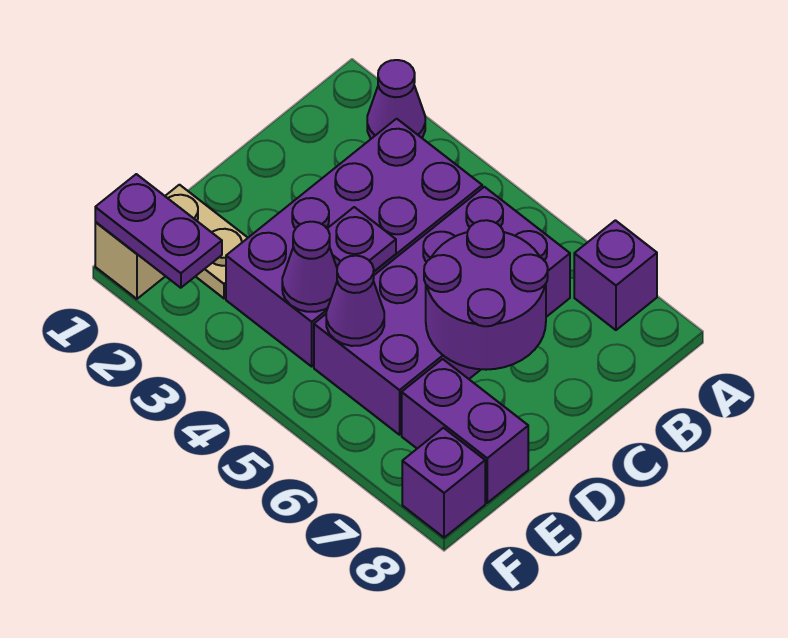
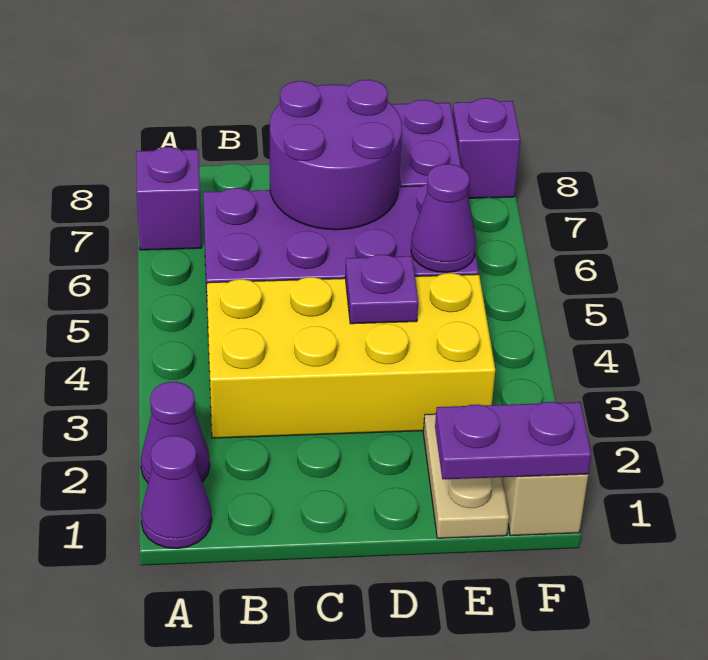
purple brick B3:E4 level 1 -> yellow brick B3:E4 level 1
purple cone E4 level 2 -> purple cone A1 level 1
purple plate F1:F2 level 2 -> purple plate E1:F1 level 2

